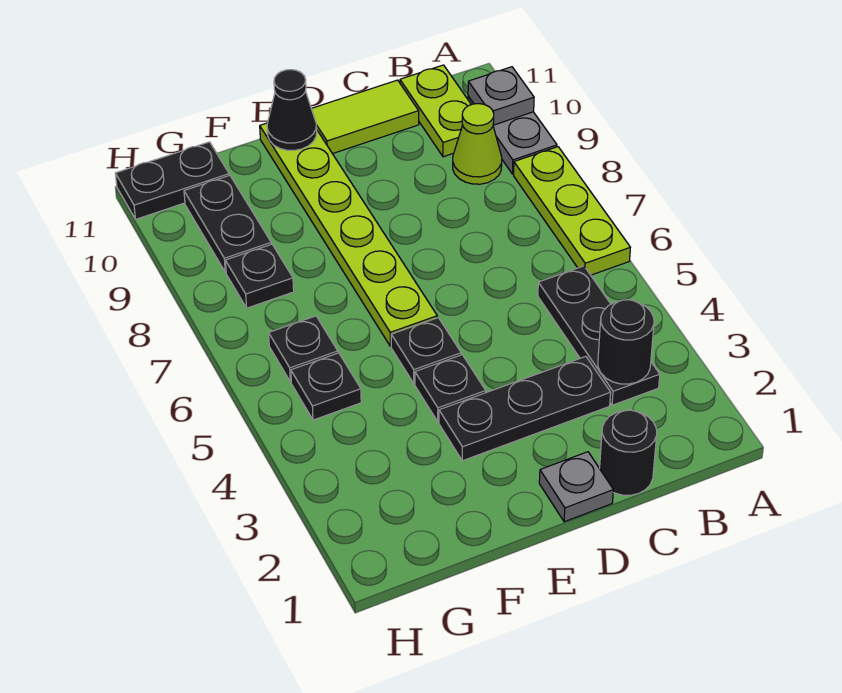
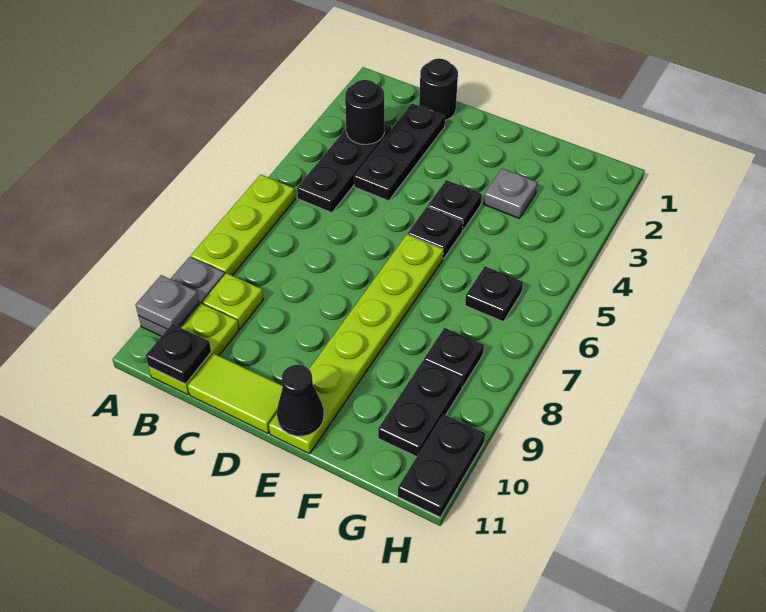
lime cone B9 level 1 -> lime plate B9 level 1
black plate C3:E3 level 1 -> black plate C2:C4 level 1
grey plate D1 level 1 -> grey plate F3 level 1
black plate G5 level 1 -> black plate B11 level 2
black plate G11:H11 level 1 -> black plate H10:H11 level 1

